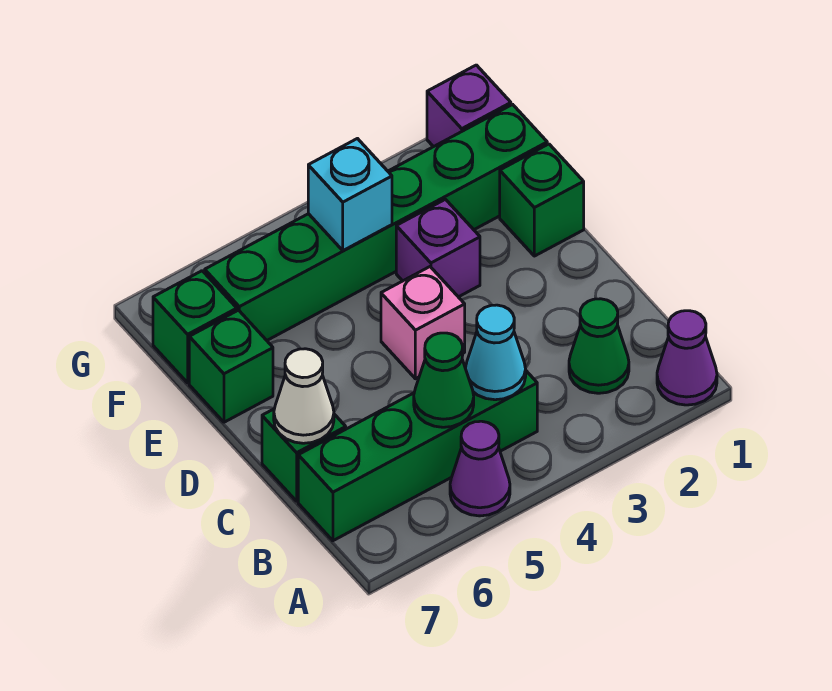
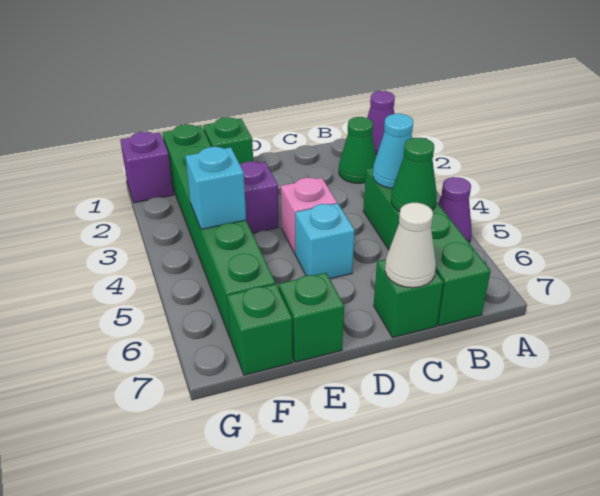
none -> cyan brick D5 level 1

